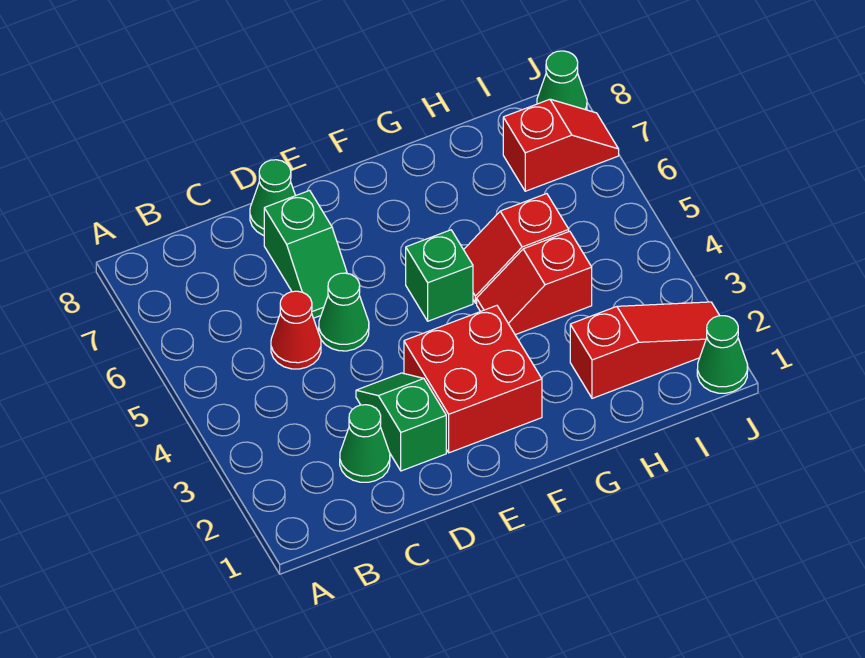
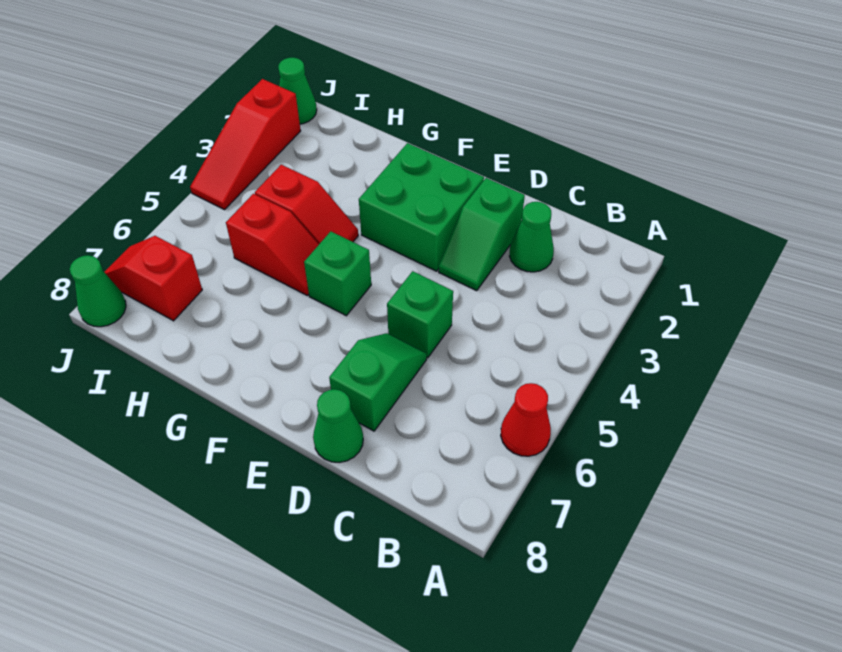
red cone C5 level 1 -> red cone A6 level 1
green cone D5 level 1 -> green brick D5 level 1
red brick E2:F3 level 1 -> green brick E2:F3 level 1
red slope H2:J2 level 1 top H -> red slope J2:J4 level 1 top 2

